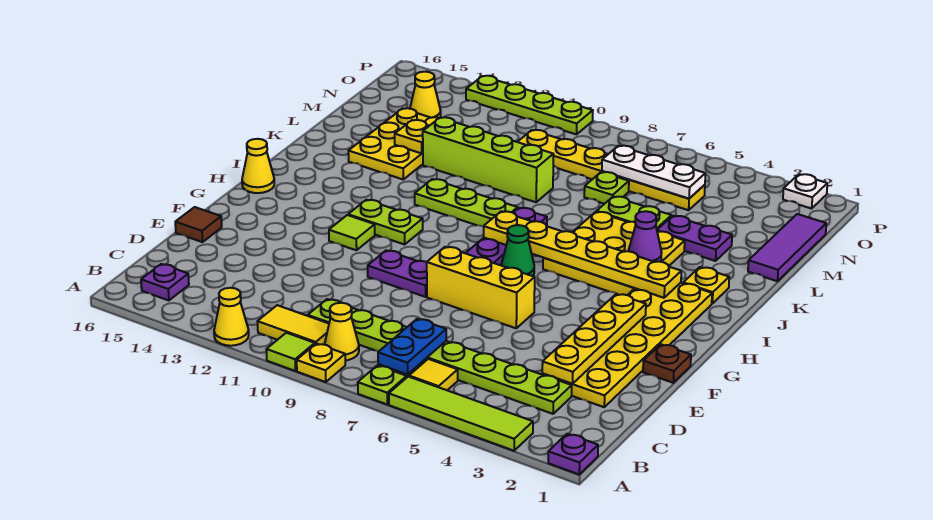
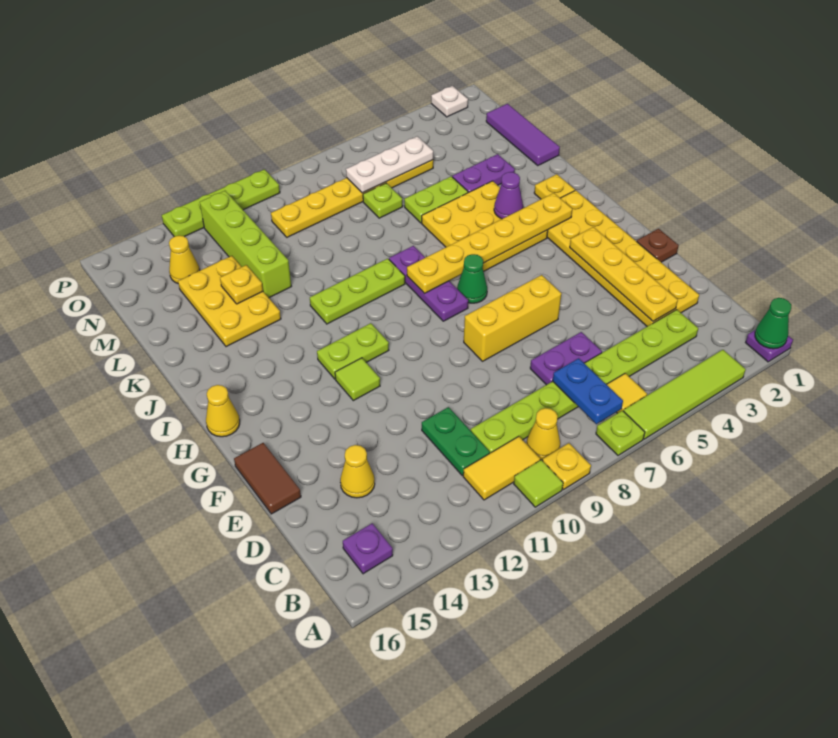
none -> green cone A1 level 2
yellow cone A12 level 1 -> yellow cone D14 level 1
none -> green plate C11:D11 level 1
brown tile E16 level 1 -> brown tile E16:F16 level 1
purple plate F9:F10 level 1 -> purple plate D6:D7 level 1
lime brick L9:L12 level 1 -> lime brick L12:O12 level 1

